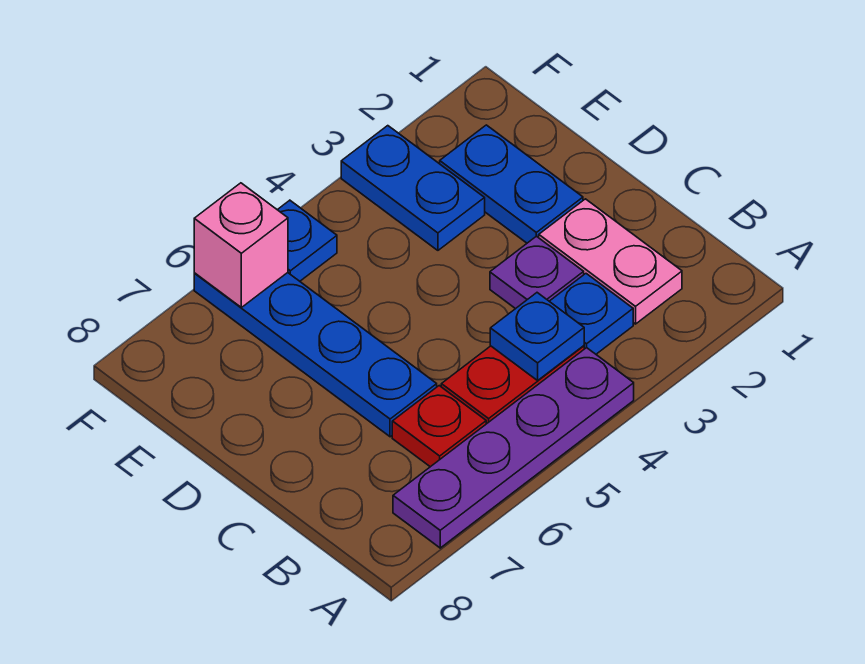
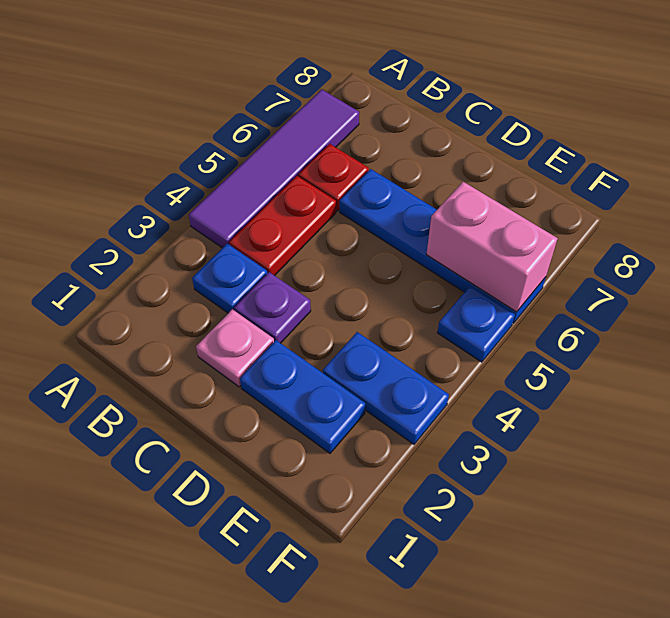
purple plate A4:A7 level 1 -> purple tile A4:A7 level 1
pink plate B2:C2 level 1 -> pink plate C2 level 1
blue plate B4 level 2 -> none
pink brick F6 level 2 -> pink brick E6:F6 level 2

